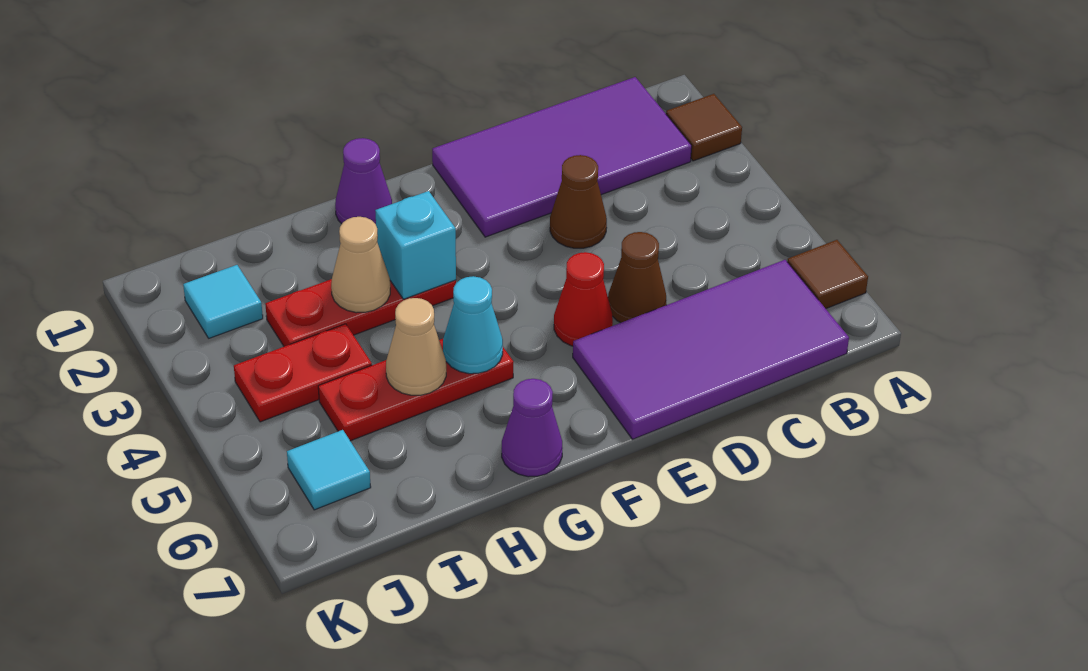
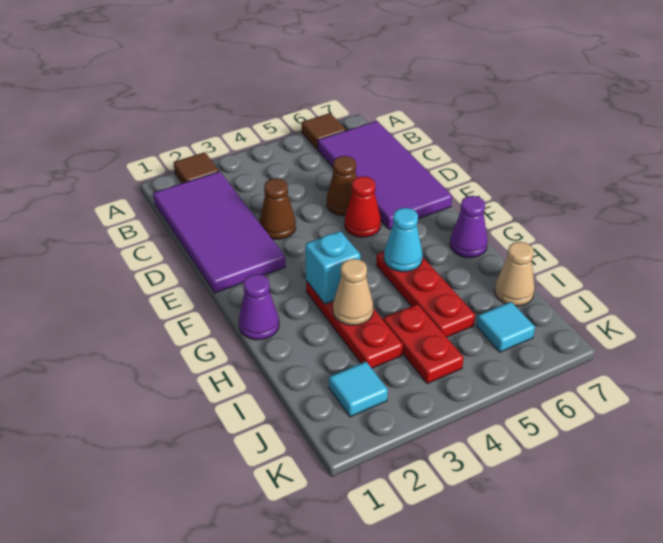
tan cone H5 level 2 -> tan cone I7 level 1

